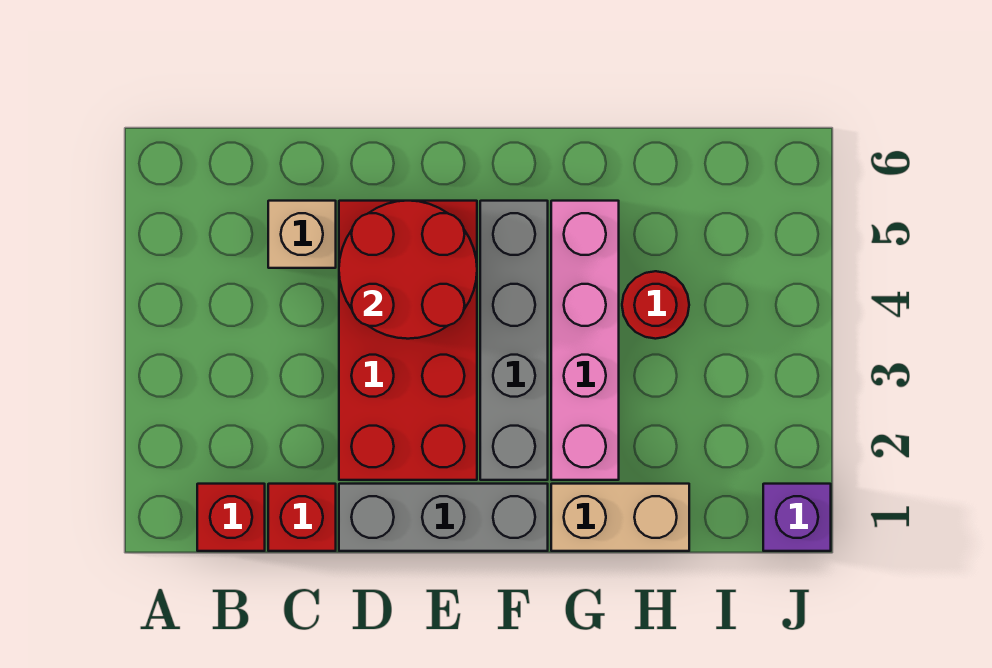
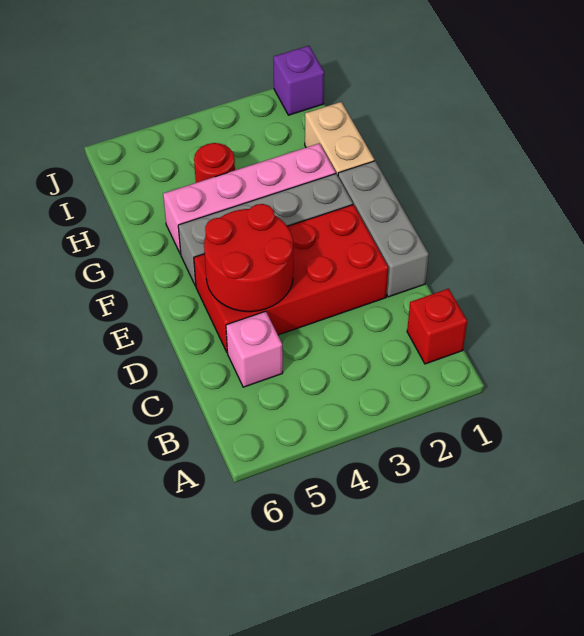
red brick C1 level 1 -> none
tan brick C5 level 1 -> pink brick C5 level 1

